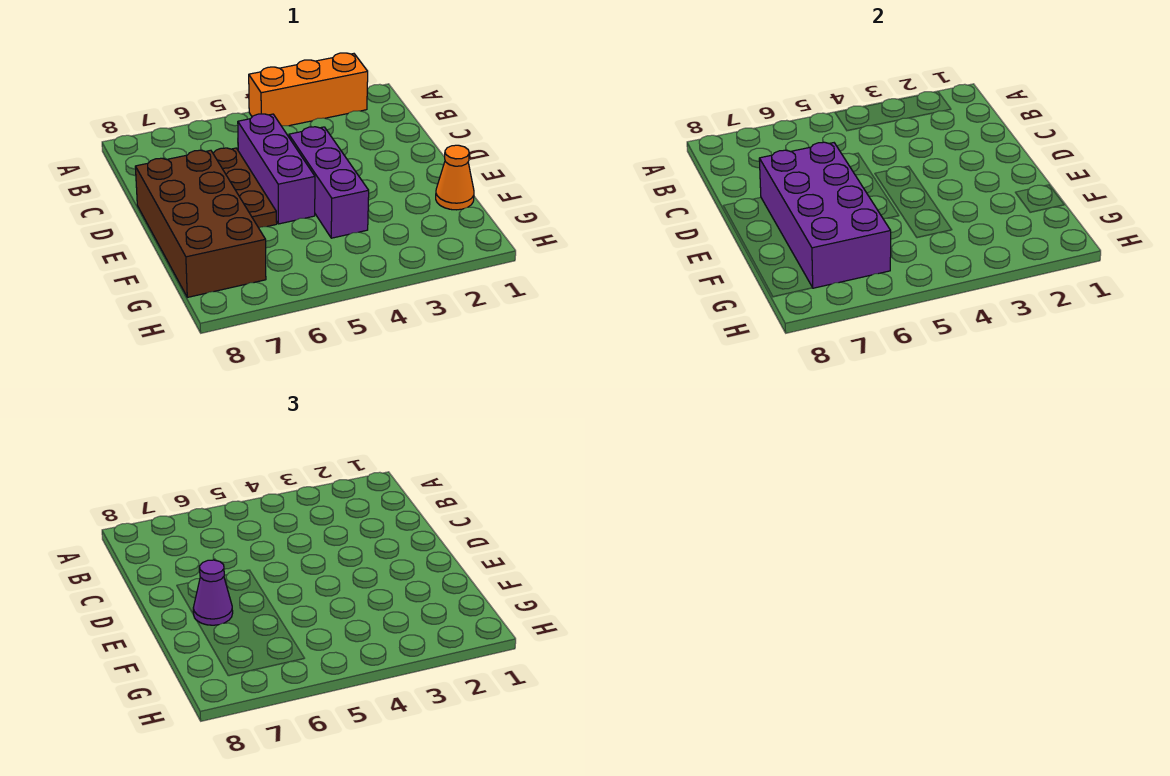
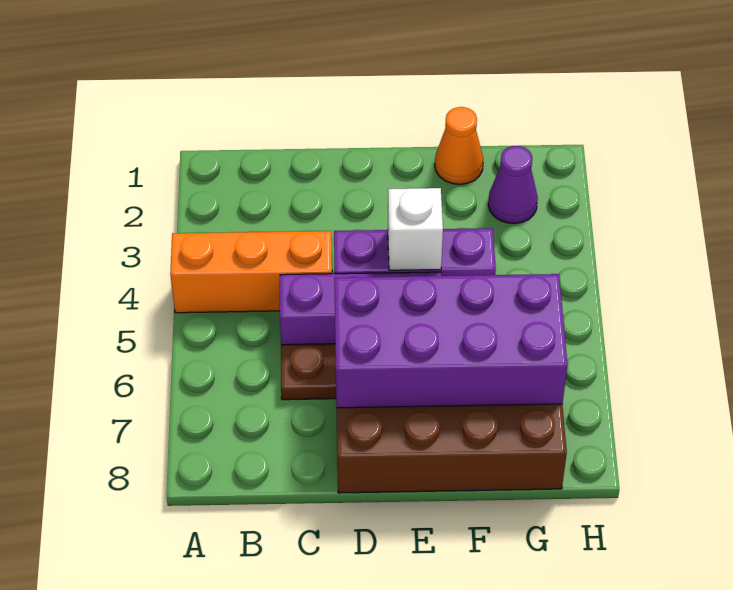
orange brick A2:A4 level 1 -> orange brick A4:C4 level 1
none -> white brick E4 level 2
purple cone E7 level 3 -> purple cone G2 level 1

